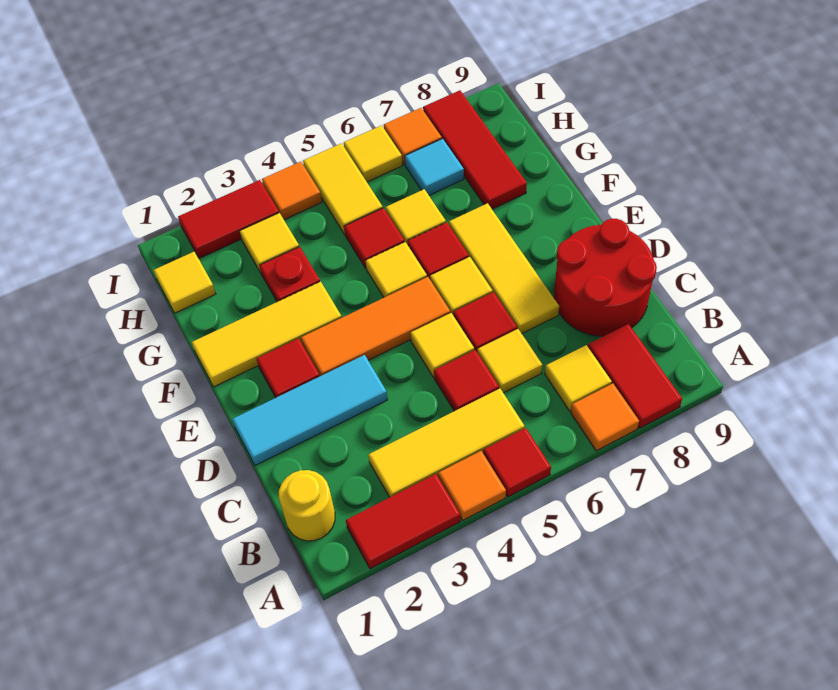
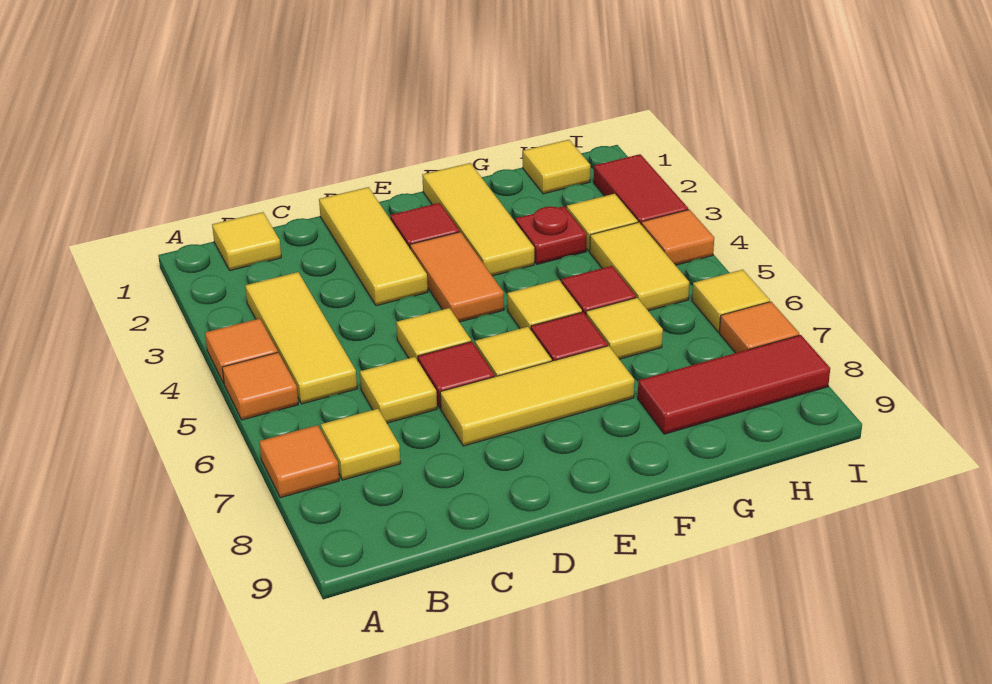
red tile A2:A3 level 1 -> none
red tile A5 level 1 -> orange tile A5 level 1
red tile A8:B8 level 1 -> none
yellow round brick B1 level 1 -> yellow tile B1 level 1
red tile C5 level 1 -> none
red round brick C8:D9 level 1 -> none
cyan tile D1:D3 level 1 -> yellow tile D1:D3 level 1
orange tile E3:E5 level 1 -> orange tile E3:E4 level 1
yellow tile H5:I5 level 1 -> yellow tile H4:H5 level 1
cyan tile H7 level 1 -> none

